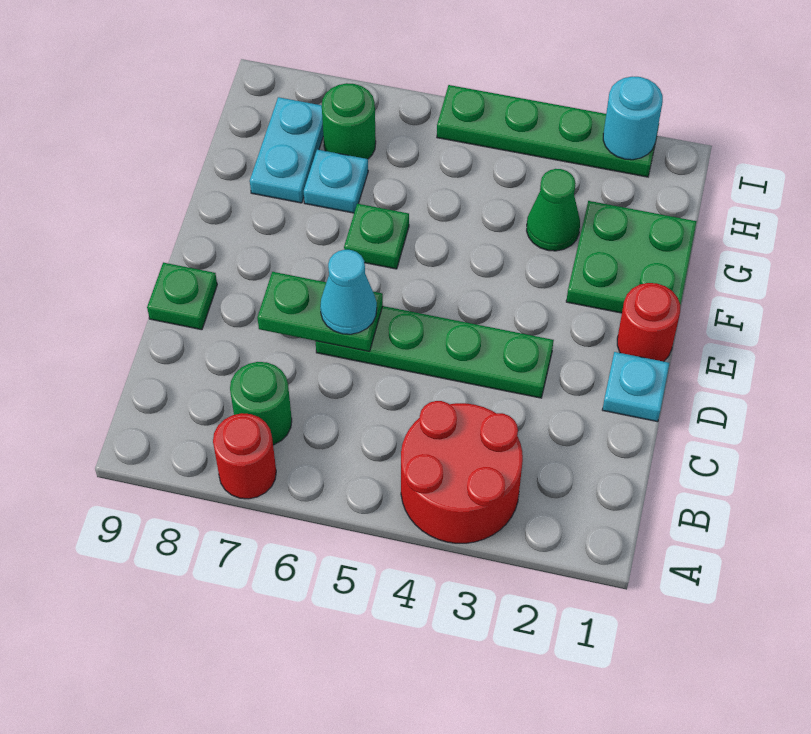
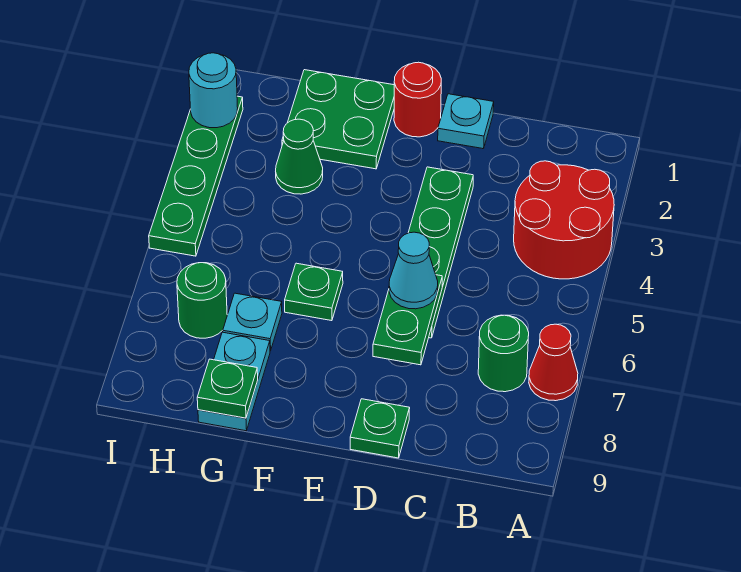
red round brick A7 level 1 -> red cone A7 level 1
cyan plate G8:H8 level 1 -> cyan plate G8:G9 level 1
none -> green plate G9 level 2

